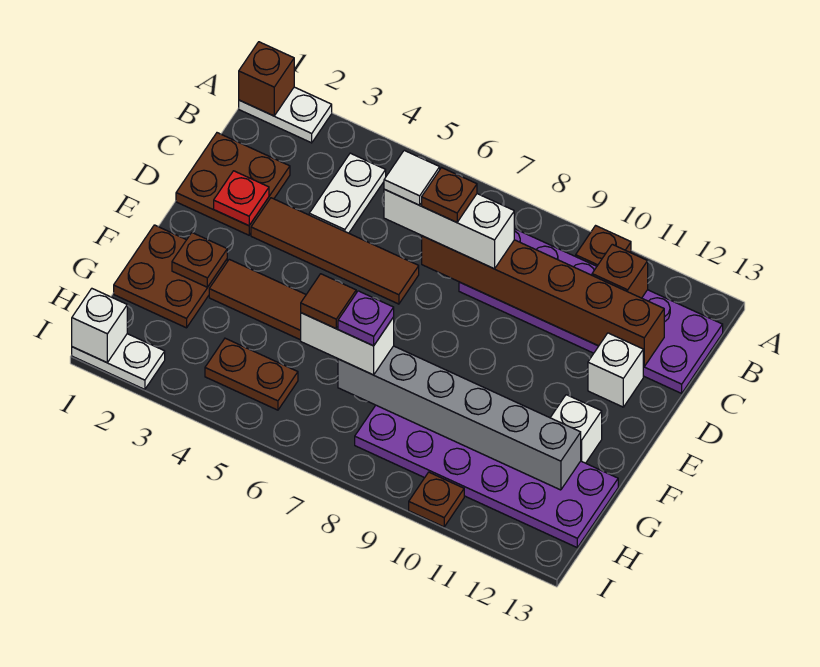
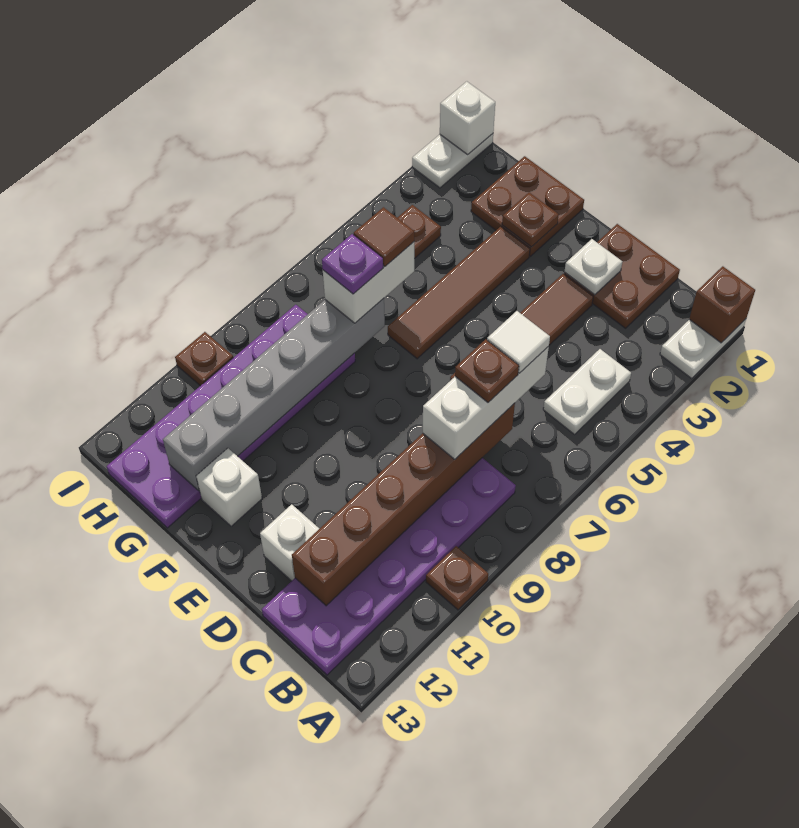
white plate B4:C4 level 1 -> white plate B4:B5 level 1
brown brick B11 level 2 -> none
red plate D2 level 2 -> white plate D2 level 2

